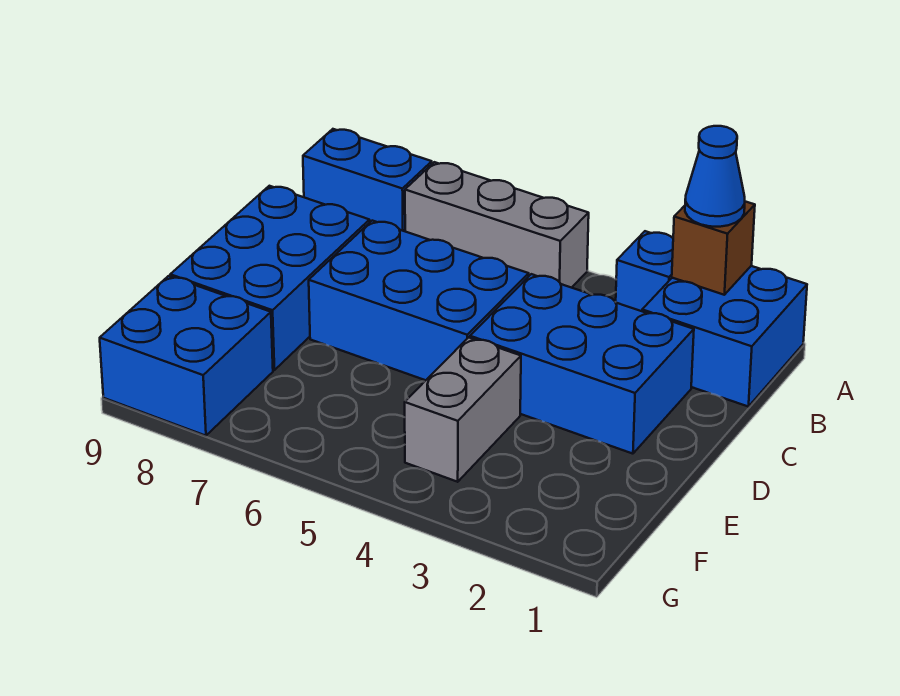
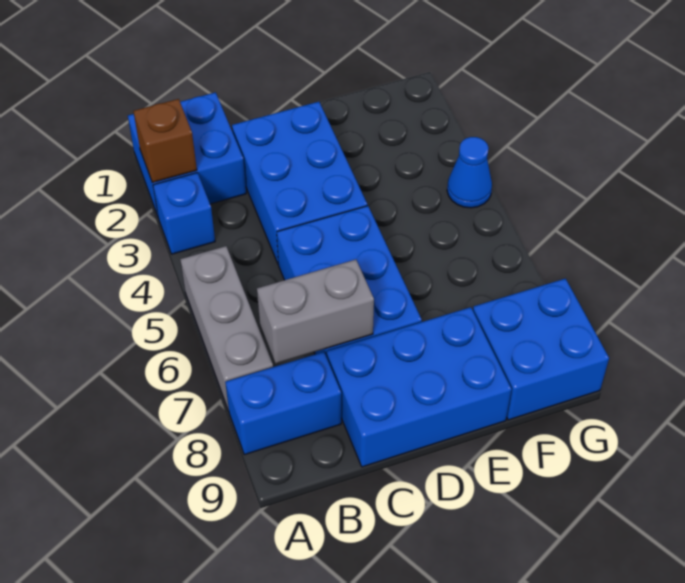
blue cone A2 level 3 -> blue cone G4 level 1
blue brick A8:A9 level 1 -> blue brick A8:B8 level 1
grey brick E4:F4 level 1 -> grey brick B7:C7 level 2

